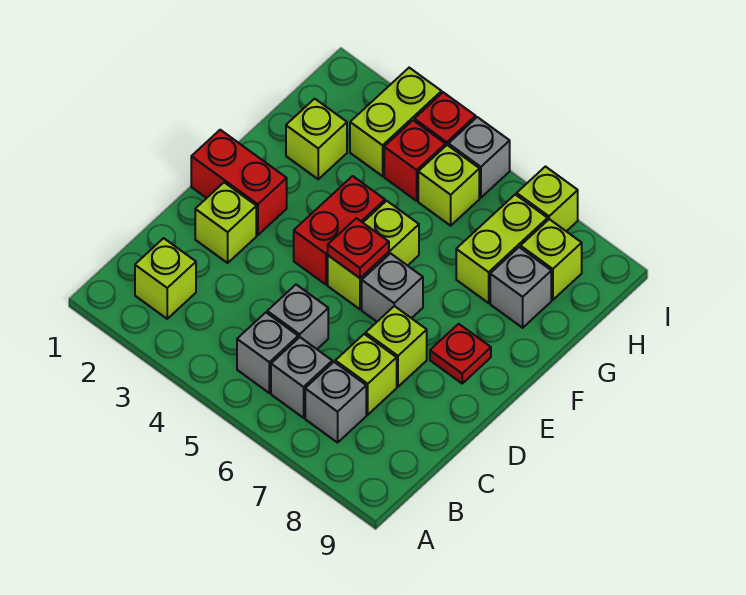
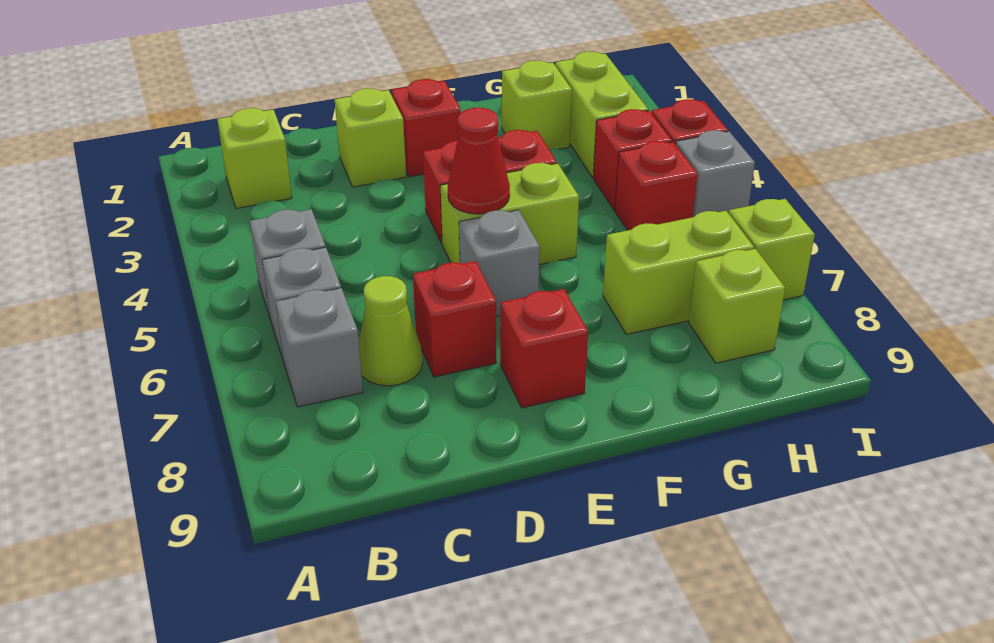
grey brick C5 level 1 -> none
lime brick C7 level 1 -> lime cone C7 level 1
lime brick D7 level 1 -> red brick D7 level 1
red brick E1:E2 level 1 -> red brick E2 level 1
red plate E5 level 2 -> red cone E5 level 2
red plate E8 level 1 -> red brick E8 level 1
grey brick G8 level 1 -> none
lime brick H3:I3 level 1 -> lime brick H2:H3 level 1
lime brick H5 level 1 -> red brick H5 level 1

